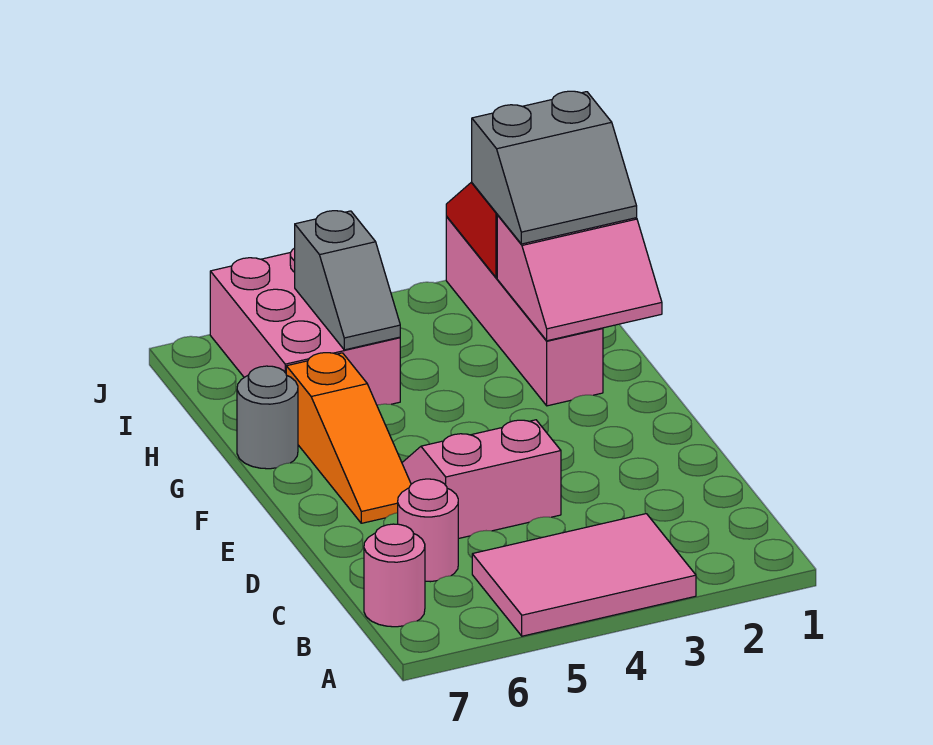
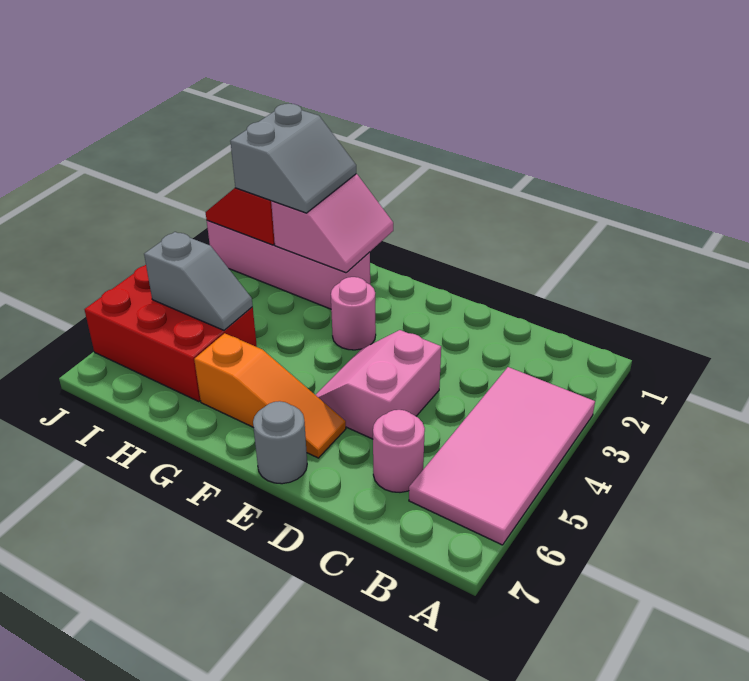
pink tile A3:B5 level 1 -> pink tile A3:B6 level 1
pink round brick B7 level 1 -> pink round brick F3 level 1
grey round brick G7 level 1 -> grey round brick E7 level 1
pink brick H5:J6 level 1 -> red brick H5:J6 level 1

